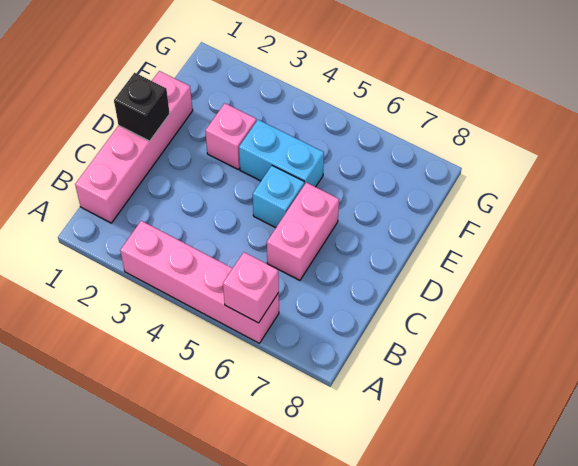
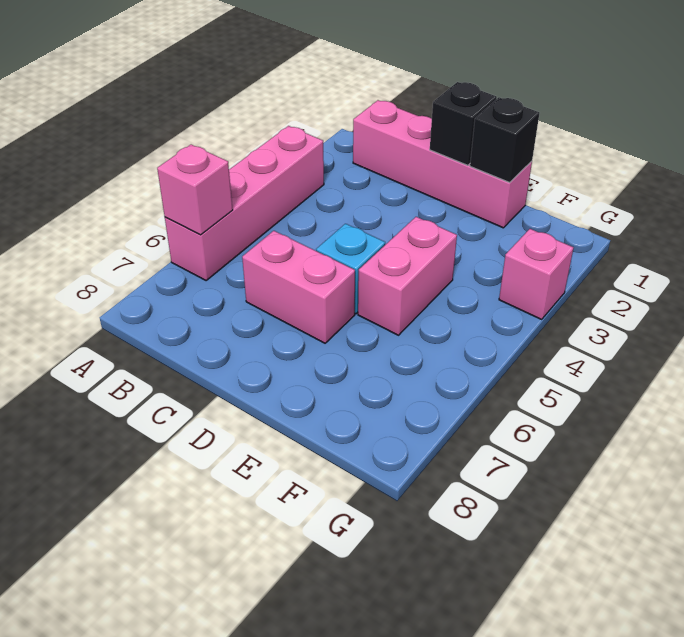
none -> black brick E1 level 2
pink brick E3 level 1 -> pink brick G3 level 1
cyan brick E4:E5 level 1 -> pink brick E4:E5 level 1

